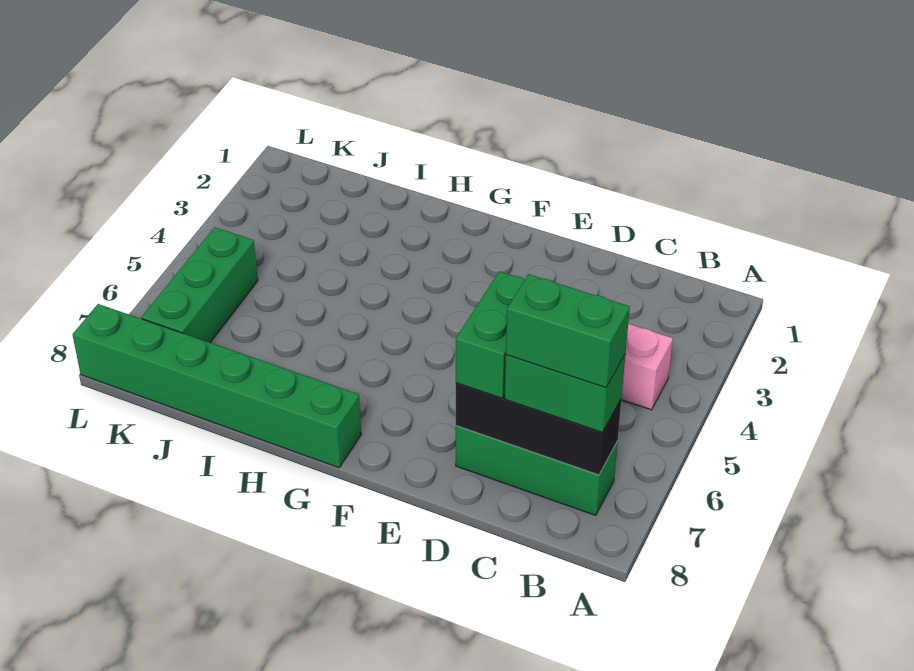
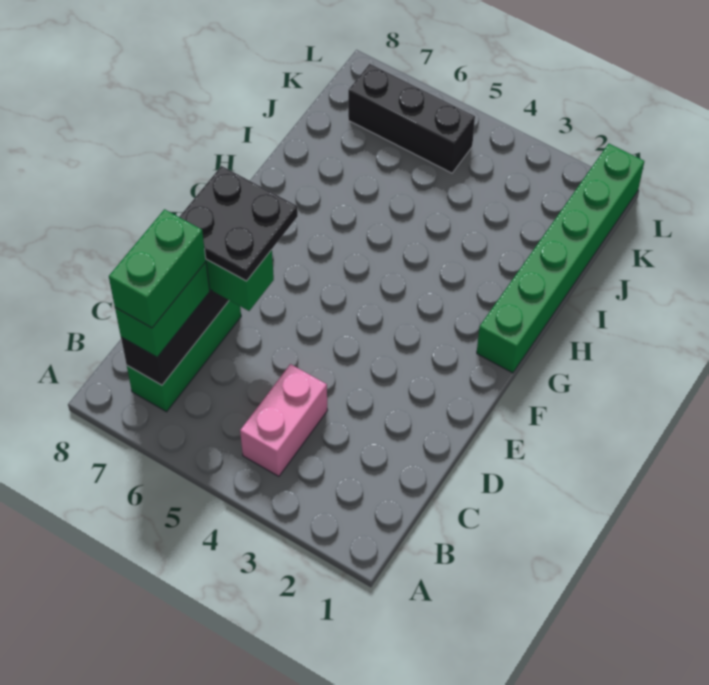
none -> black plate D6:E7 level 4
green brick G8:L8 level 1 -> green brick G1:L1 level 1
green brick K5:K7 level 1 -> black brick K5:K7 level 1

